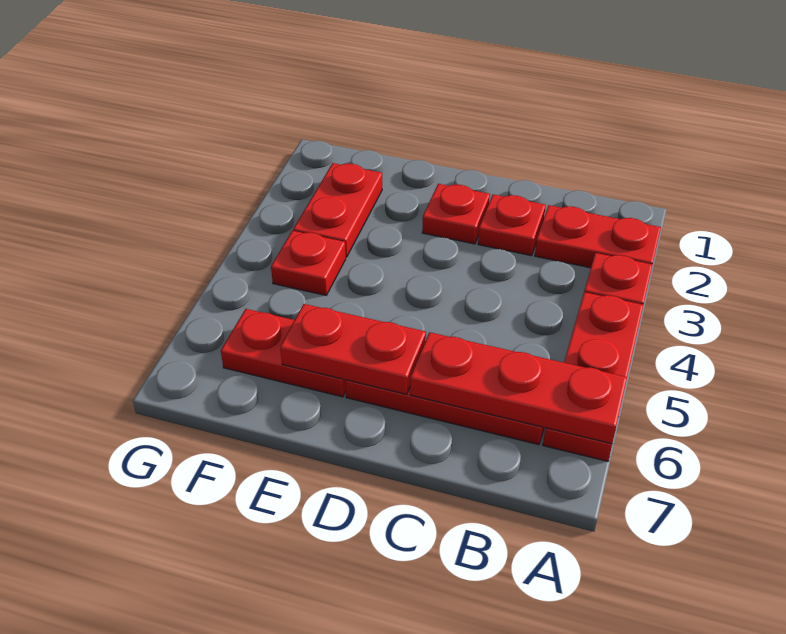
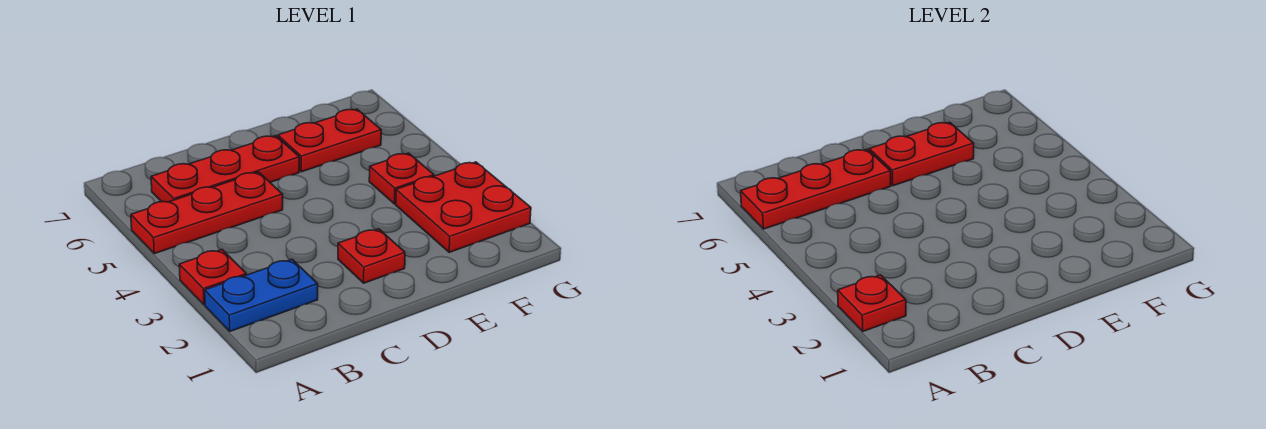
red plate A2:B2 level 1 -> blue plate A2:B2 level 1
red plate A4:A6 level 1 -> red plate A5:C5 level 1
red plate C2 level 1 -> red plate A2 level 2
red plate F2:F3 level 1 -> red plate F2:G3 level 1

